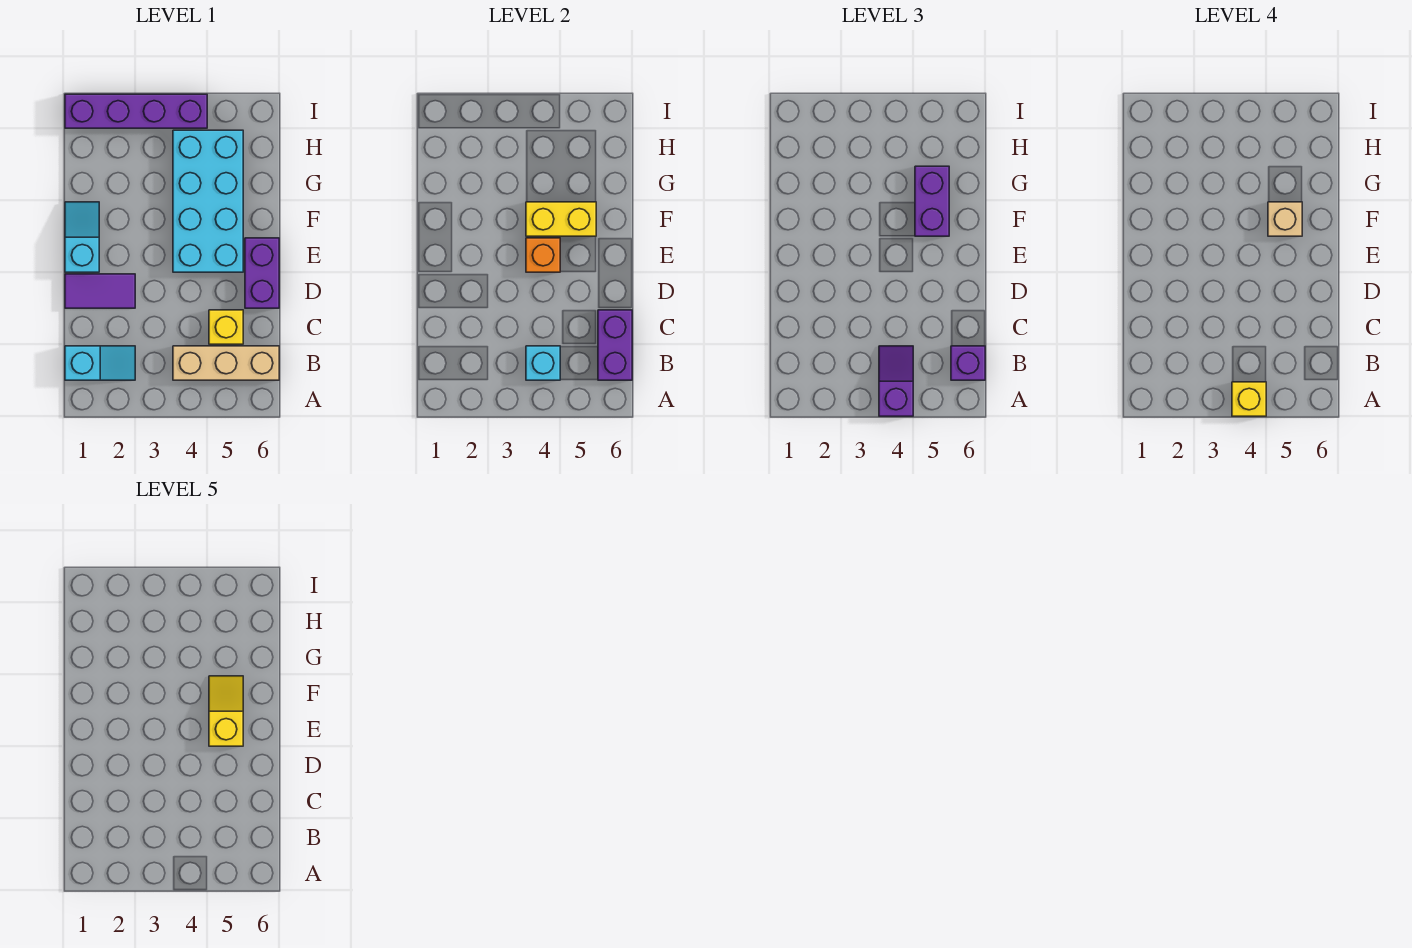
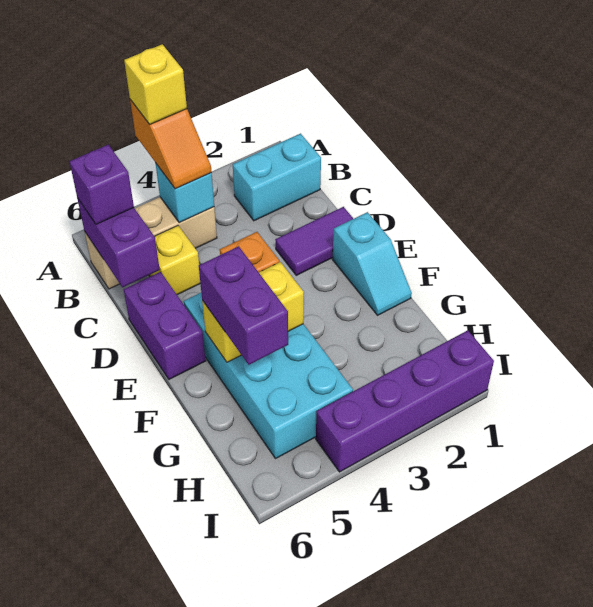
purple slope A4:B4 level 3 top A -> orange slope A4:B4 level 3 top A
cyan slope B1:B2 level 1 top 1 -> cyan brick B1:B2 level 1
yellow slope E5:F5 level 5 top E -> none
tan brick F5 level 4 -> none

